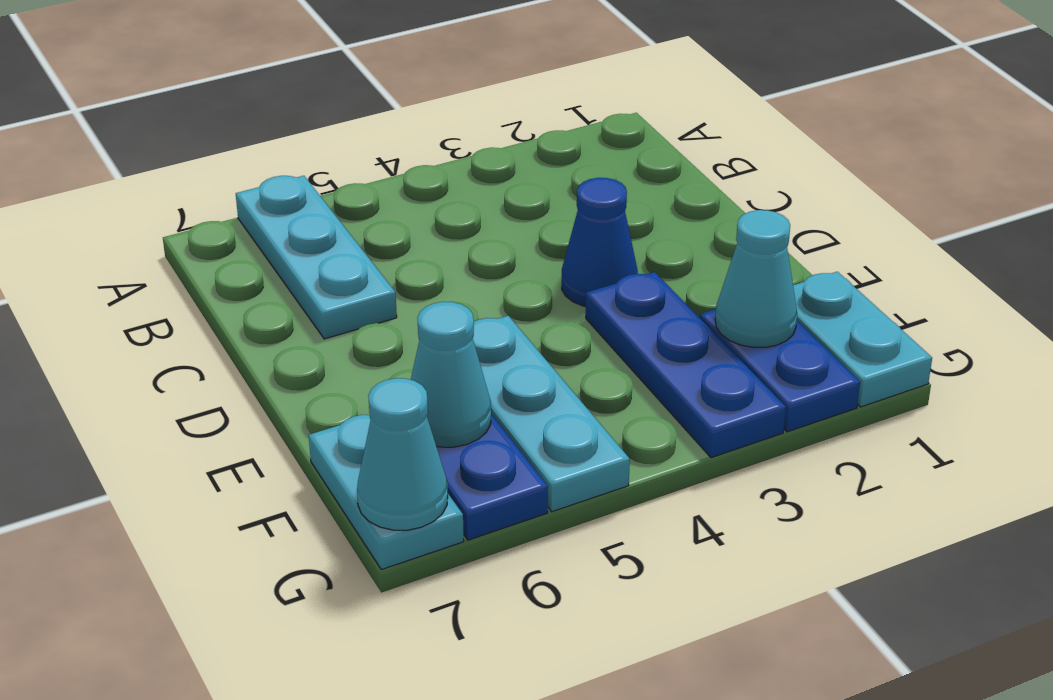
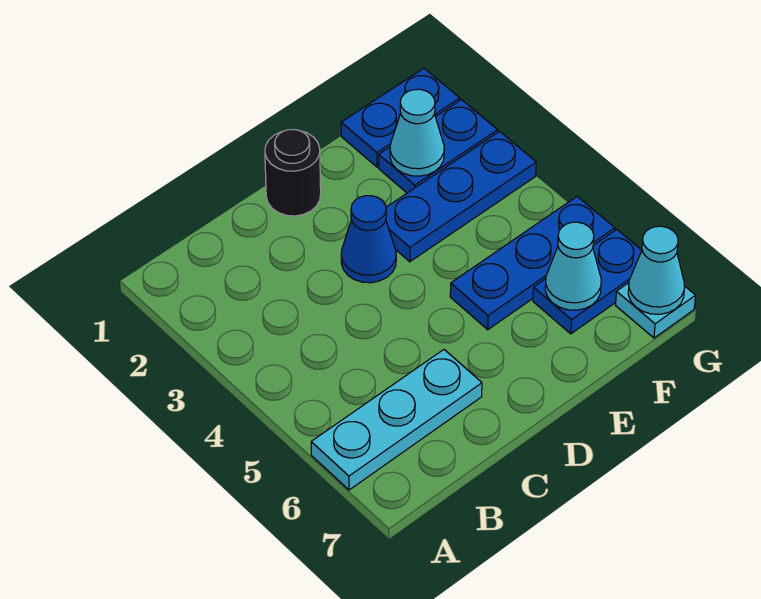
none -> black round brick D1 level 1
cyan plate E5:G5 level 1 -> blue plate E5:G5 level 1
cyan plate F1:G1 level 1 -> blue plate F1:G1 level 1
cyan plate F7:G7 level 1 -> cyan plate G7 level 1

